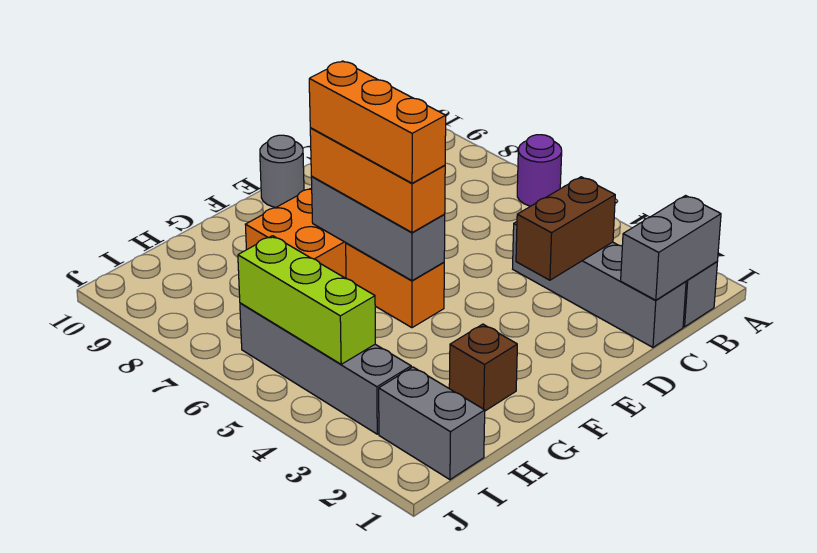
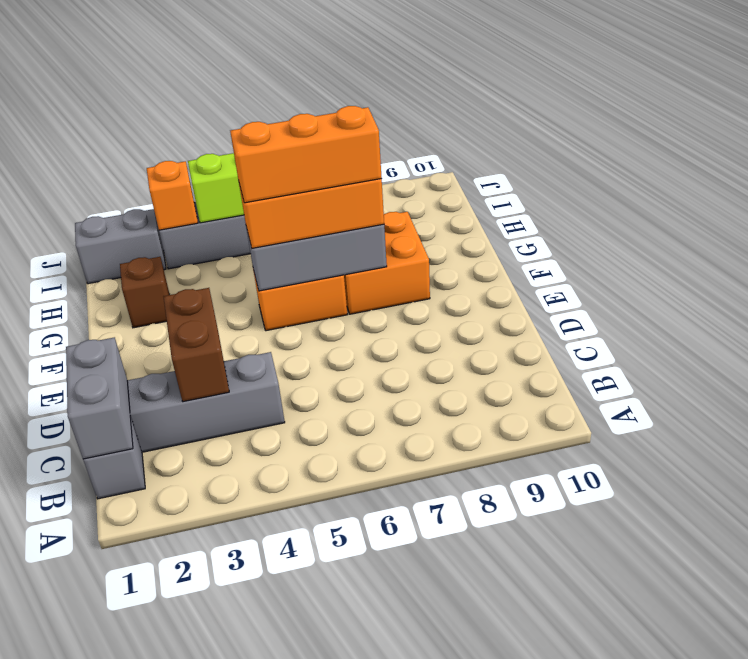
purple round brick A6 level 1 -> none
grey round brick E10 level 1 -> none
none -> orange brick I3 level 2

